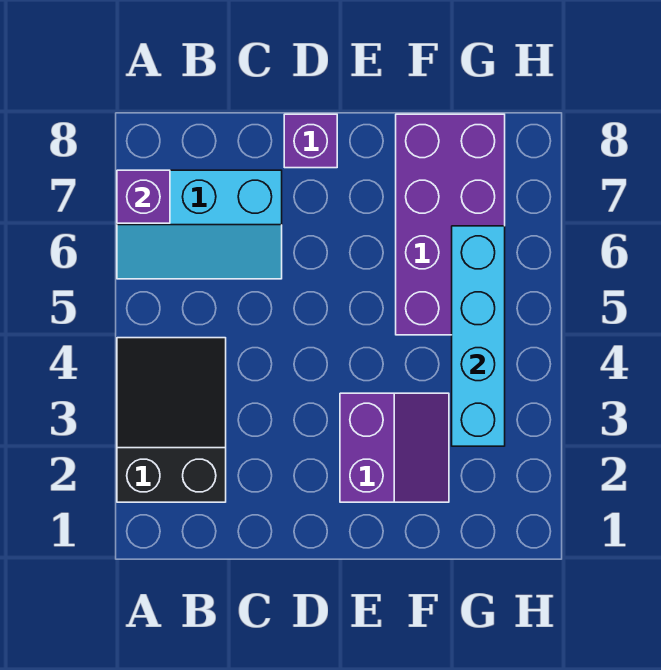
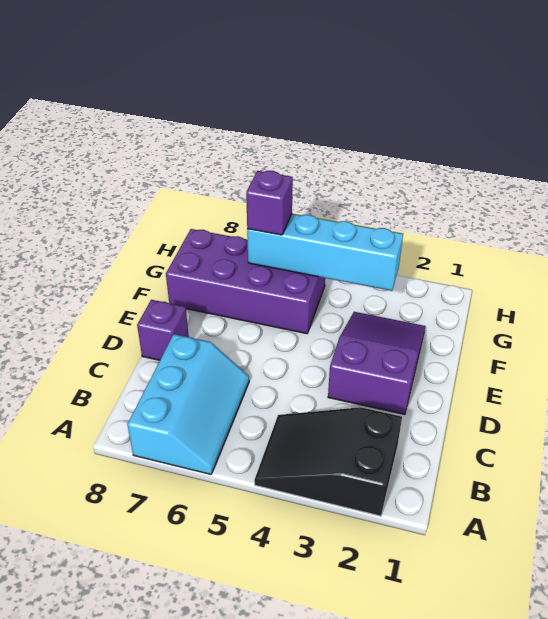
purple brick A7 level 2 -> purple brick G6 level 3
purple slope E2:F3 level 1 top E -> purple slope D2:F3 level 1 top D

